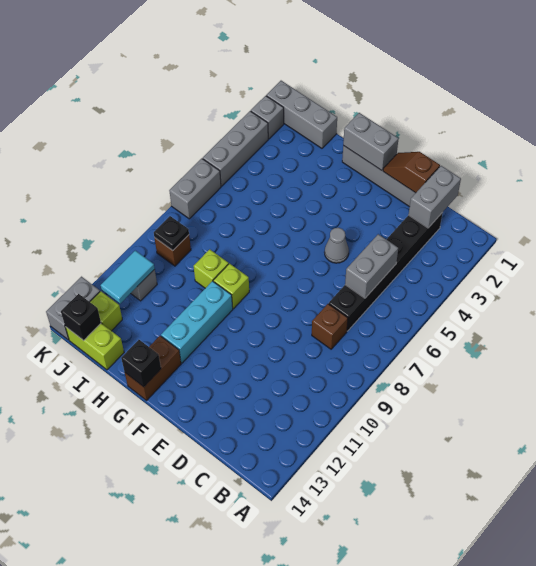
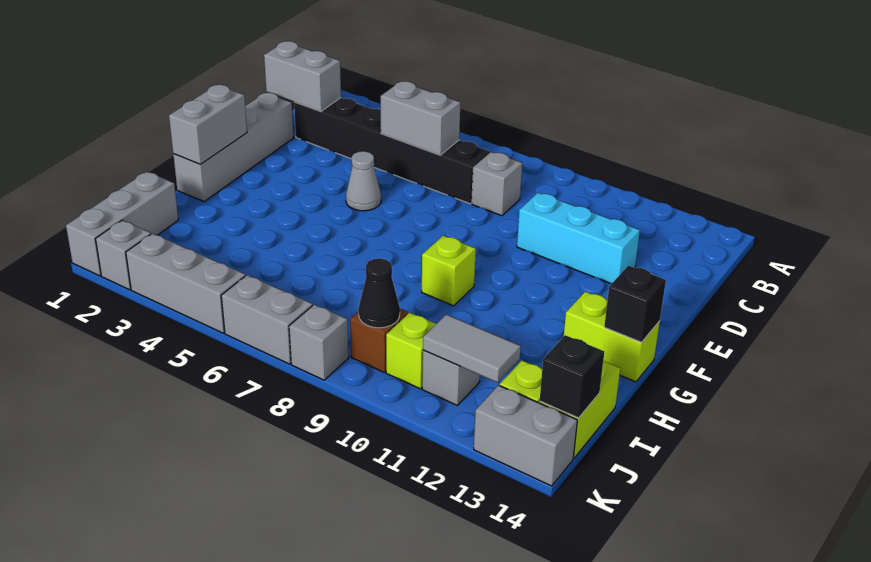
brown brick C8 level 1 -> grey brick C8 level 1
brown slope D1:E1 level 2 top D -> none
cyan brick G10:G12 level 1 -> cyan brick D10:D12 level 1
brown brick G13:G14 level 1 -> lime brick G13:G14 level 1
lime brick H9 level 1 -> lime brick J10 level 1
black plate J9 level 2 -> black cone J9 level 2
cyan tile J11:J12 level 2 -> grey tile J11:J12 level 2
none -> grey brick K8 level 1

